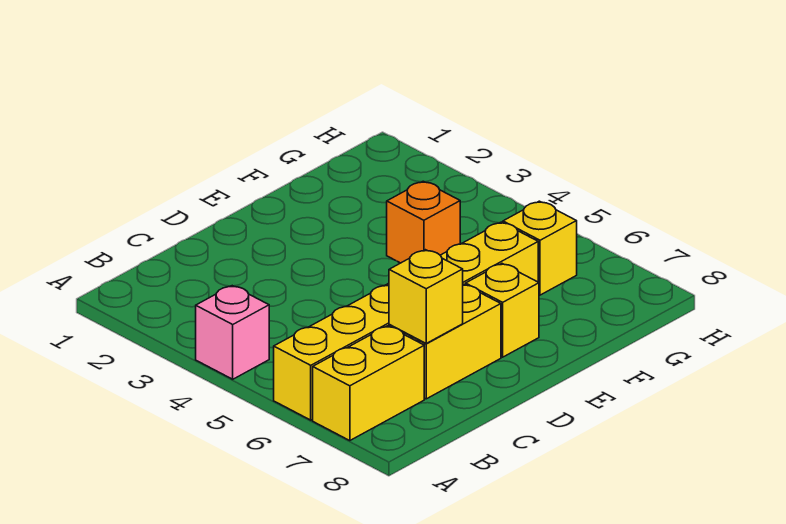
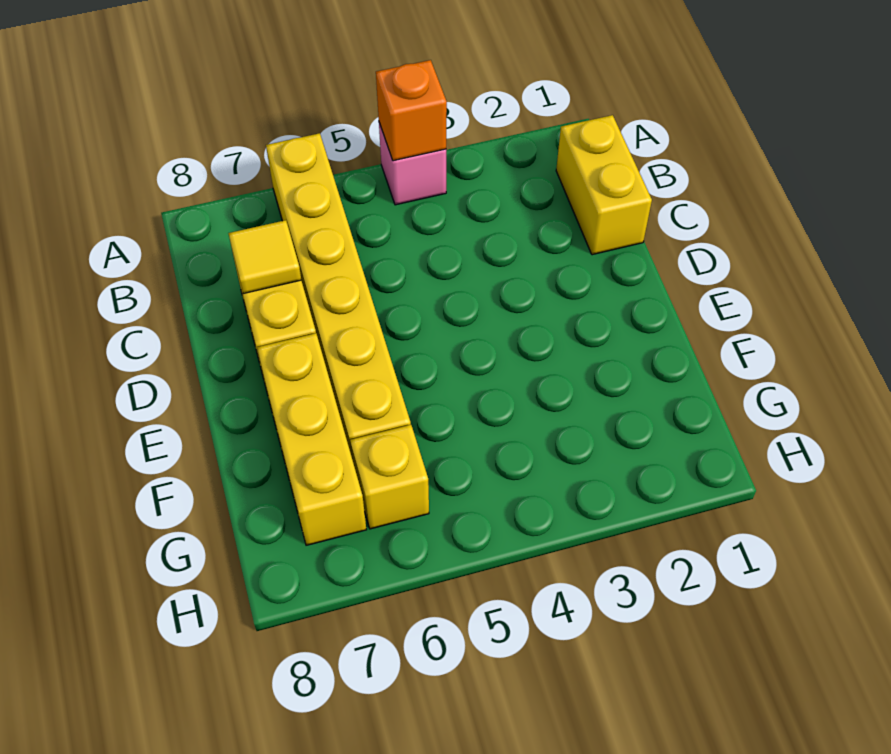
yellow brick A7:B7 level 1 -> yellow brick B1:C1 level 1
yellow brick C7 level 2 -> yellow tile C7 level 2
yellow brick E7 level 1 -> yellow brick E7:G7 level 1
orange brick F4 level 1 -> orange brick A4 level 2

